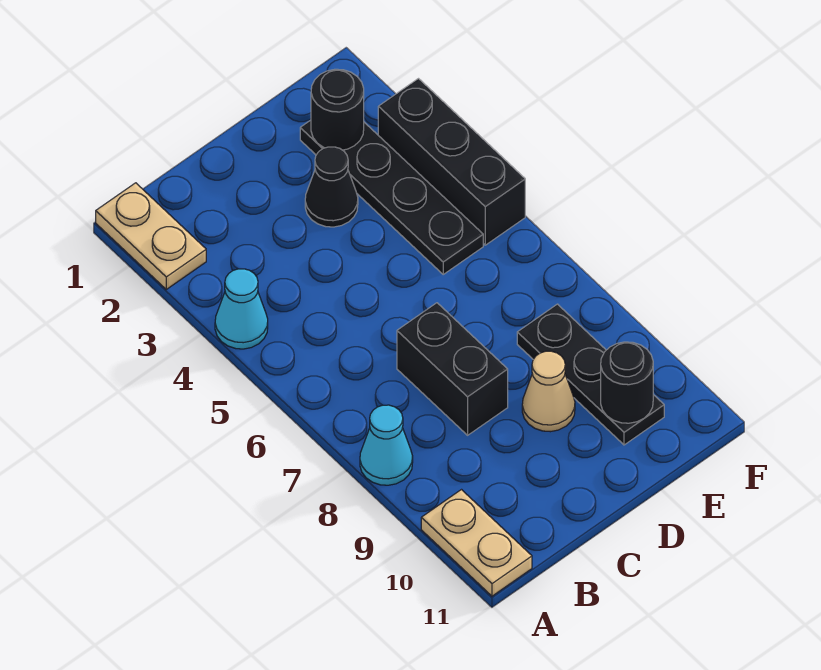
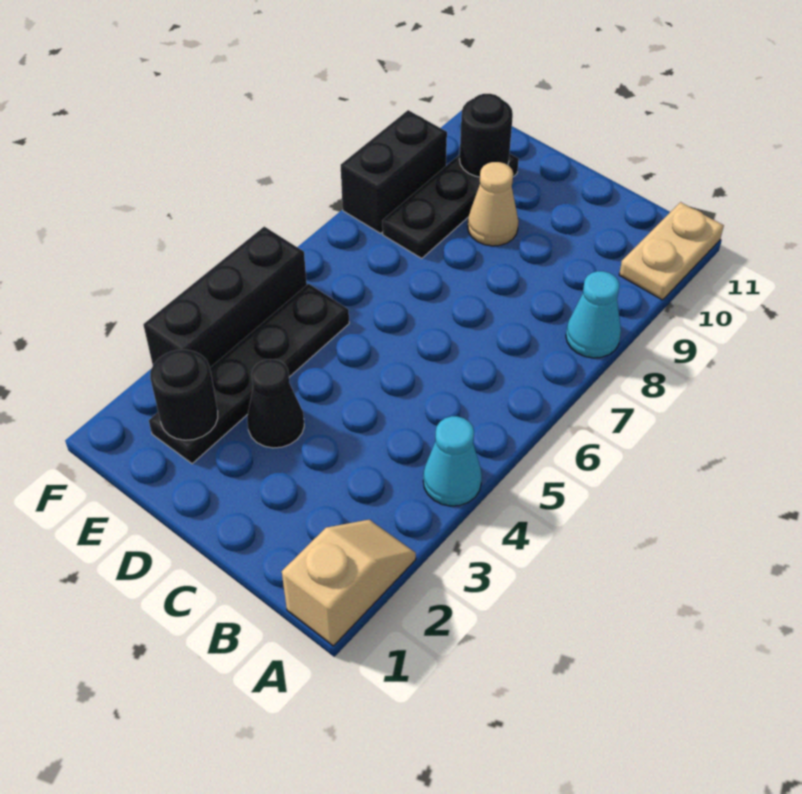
tan plate A1:A2 level 1 -> tan slope A1:A2 level 1 top 1
black brick C7:C8 level 1 -> black brick F8:F9 level 1

